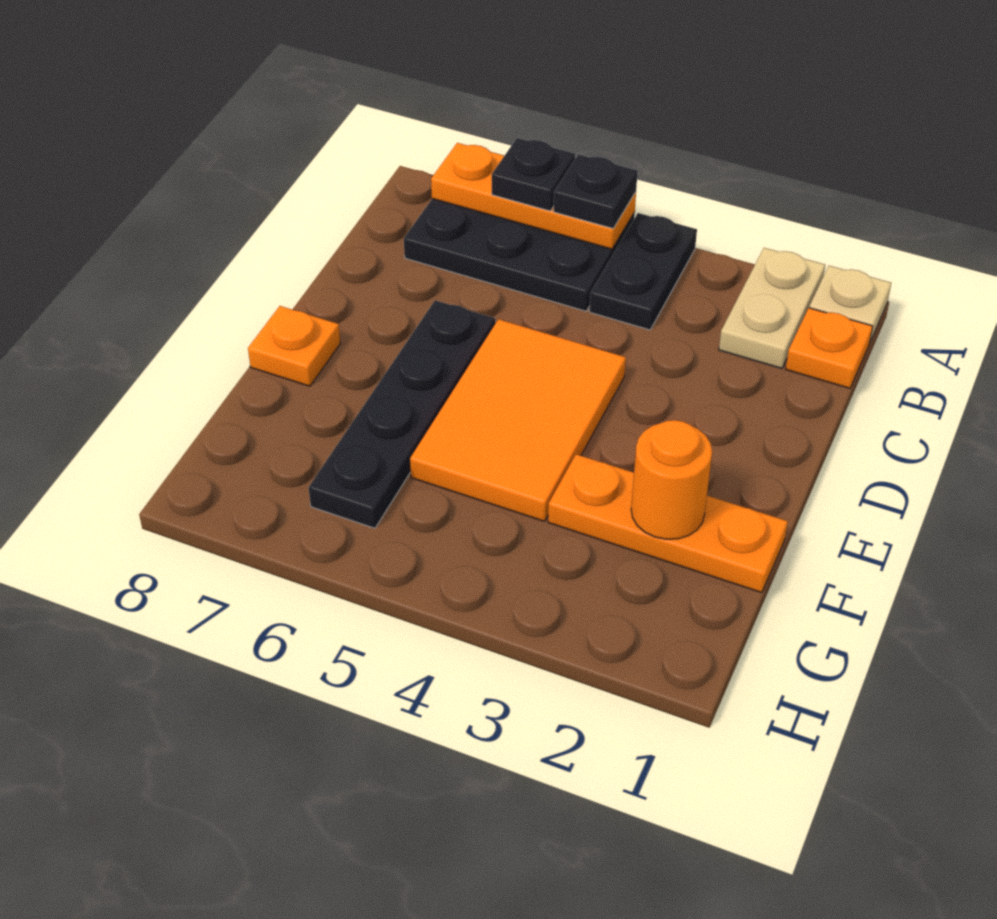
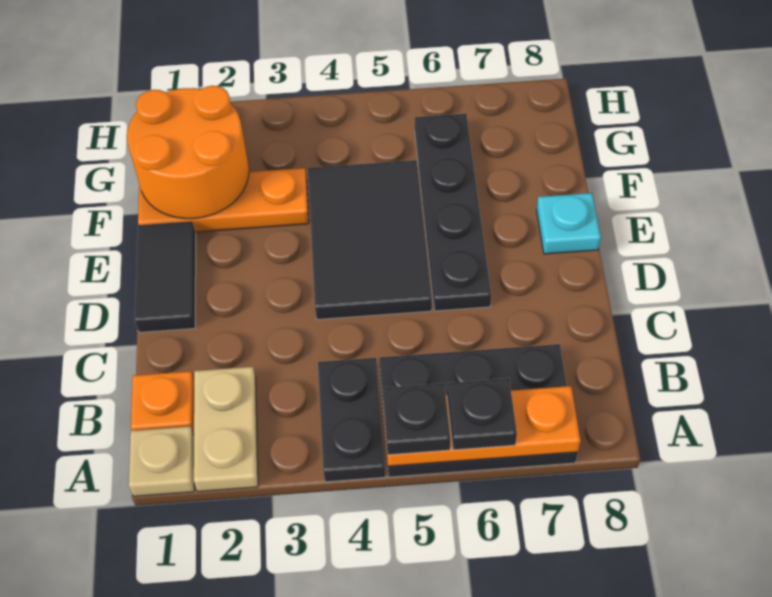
none -> black tile D1:E1 level 1
orange tile D4:F5 level 1 -> black tile D4:F5 level 1
orange plate E8 level 1 -> cyan plate E8 level 1
orange round brick F2 level 2 -> orange round brick F1:G2 level 2

